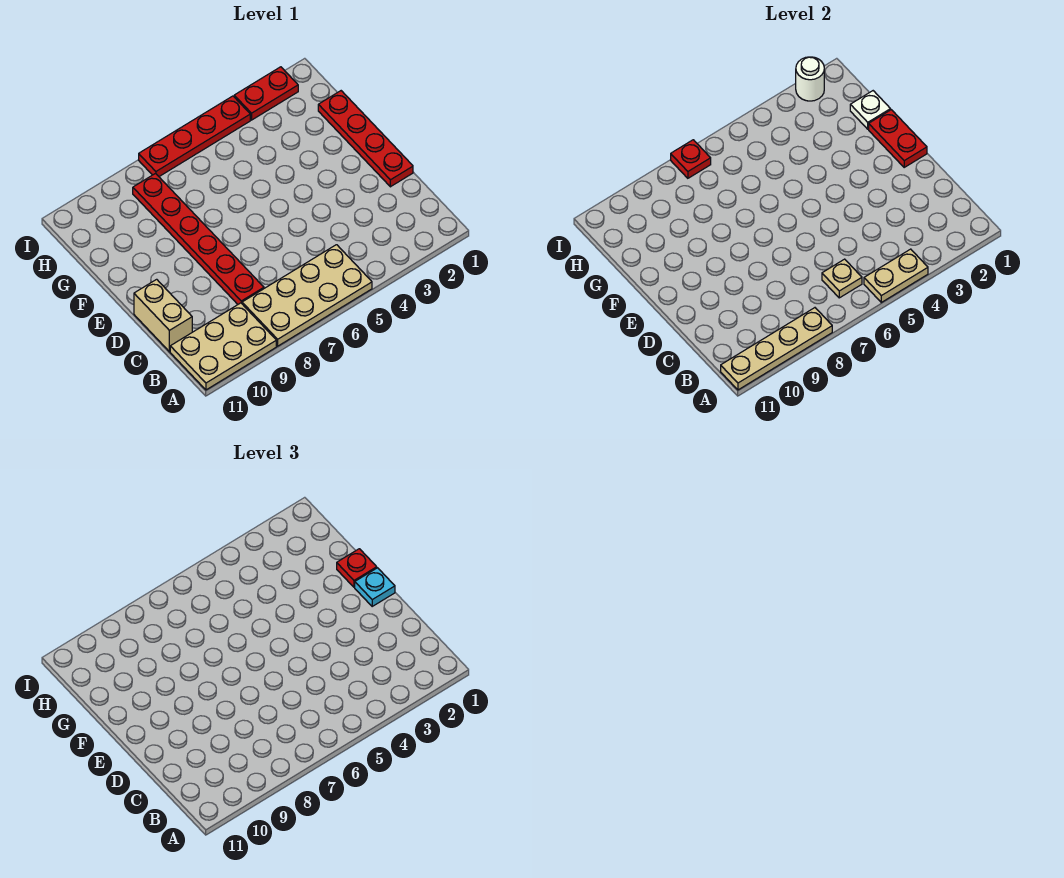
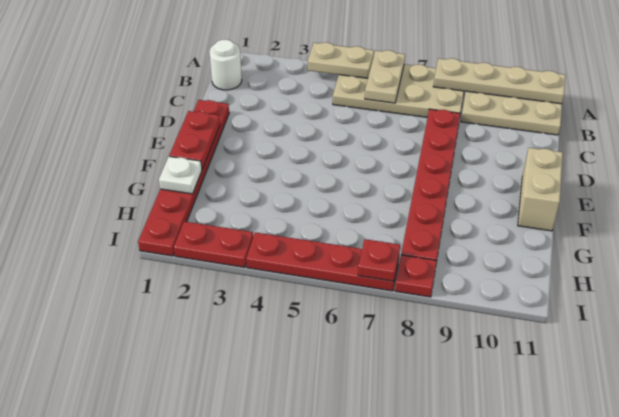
tan plate B6 level 2 -> tan plate A6:B6 level 2
tan brick C11:D11 level 1 -> tan brick E11:F11 level 1
red plate D1:G1 level 1 -> red plate D1:I1 level 1
cyan plate E1 level 3 -> none
red plate F1 level 3 -> red plate I8 level 1
white round brick I2 level 2 -> white round brick B1 level 1

